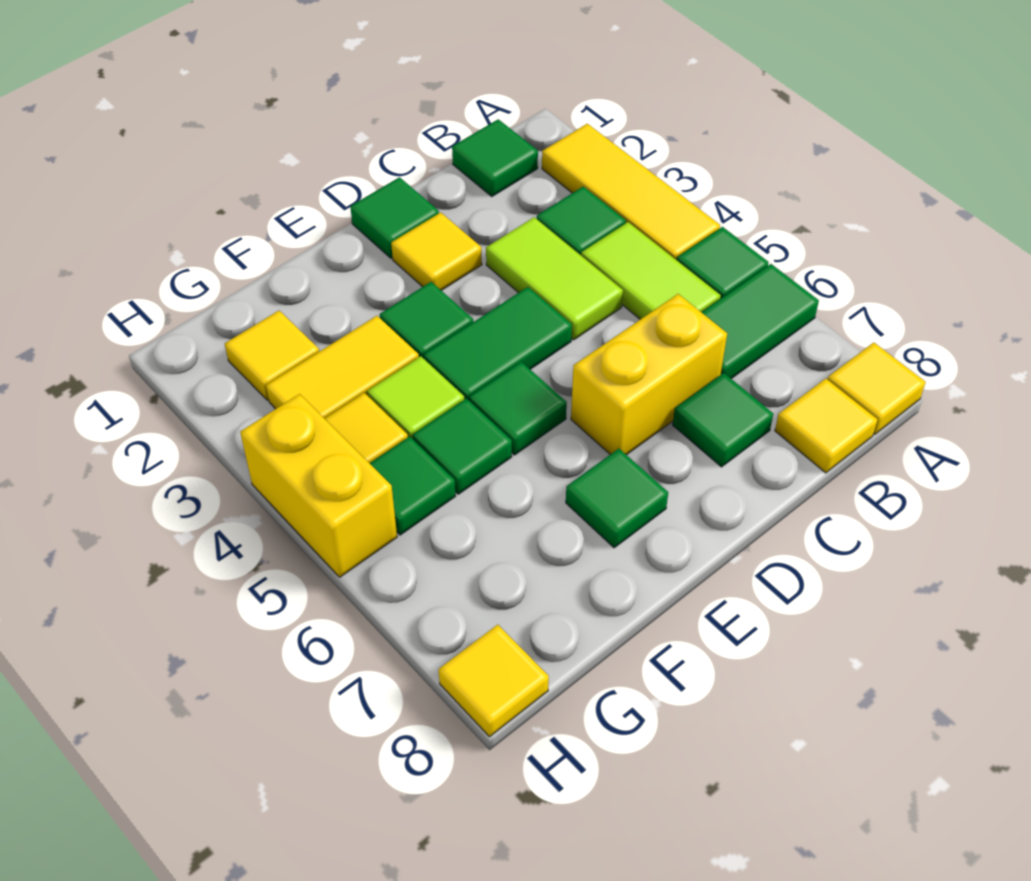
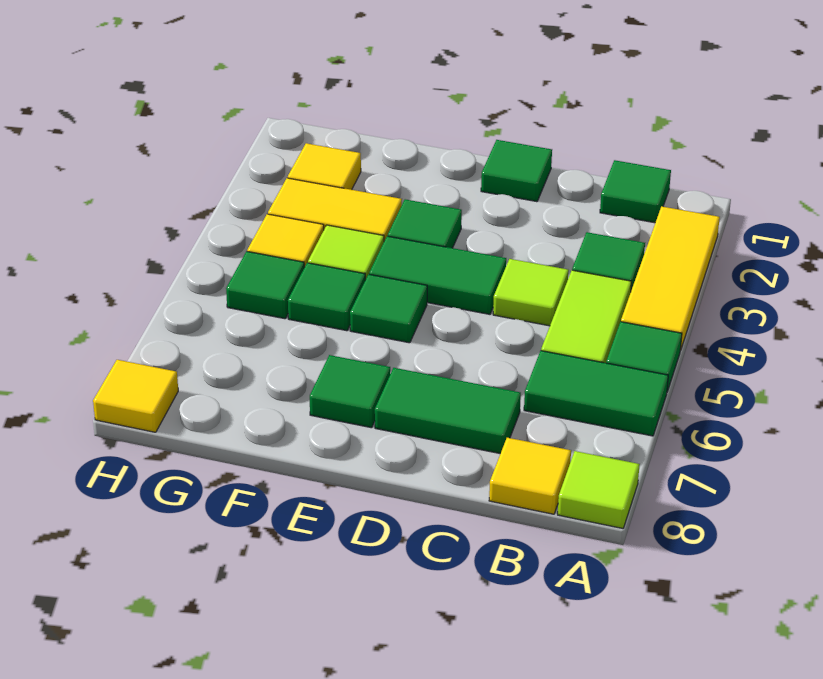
yellow tile A8 level 1 -> lime tile A8 level 1
lime tile C3:C4 level 1 -> lime tile C4 level 1
yellow brick C6:D6 level 1 -> none
green tile C7 level 1 -> green tile C7:D7 level 1
yellow tile D2 level 1 -> none
yellow brick H4:H5 level 1 -> none

